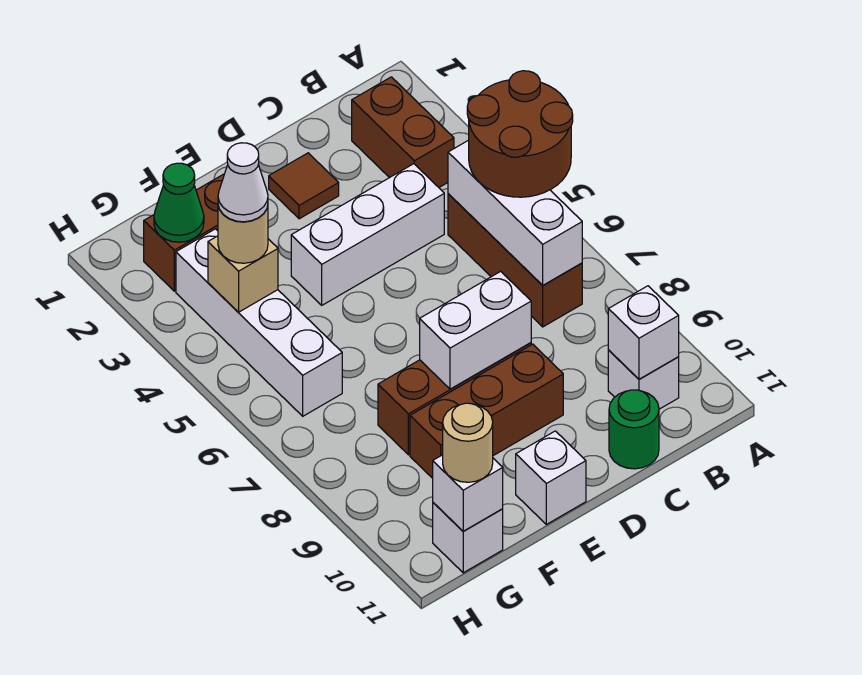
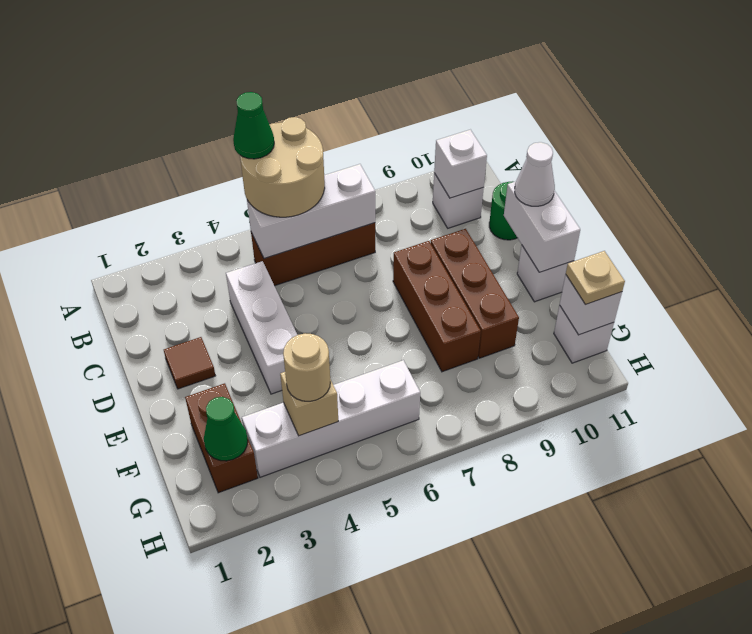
brown round brick A5:B6 level 3 -> tan round brick A5:B6 level 3
none -> green cone A5 level 4
brown brick B2:B3 level 1 -> none
white brick D8:E8 level 2 -> white brick D11:E11 level 2
white cone G4 level 4 -> white cone D11 level 3
tan round brick G11 level 3 -> tan plate G11 level 3

